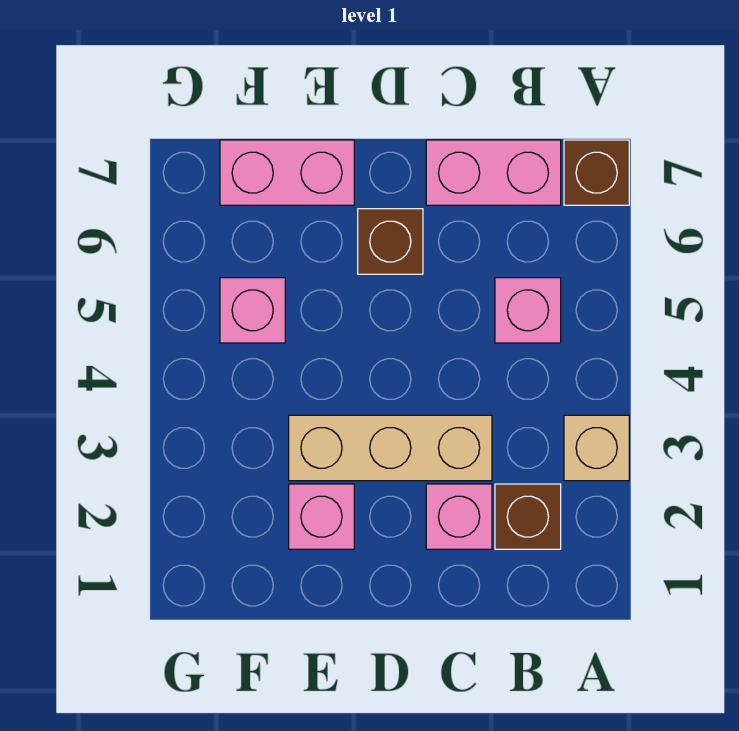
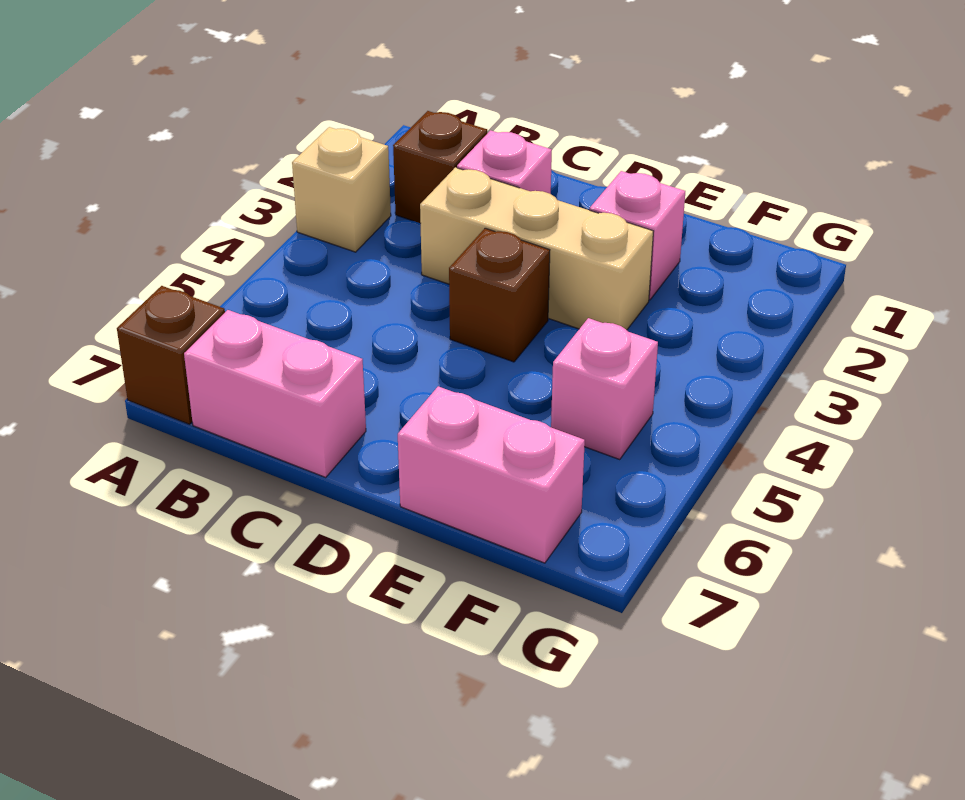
pink brick B5 level 1 -> none
brown brick D6 level 1 -> brown brick D4 level 1

